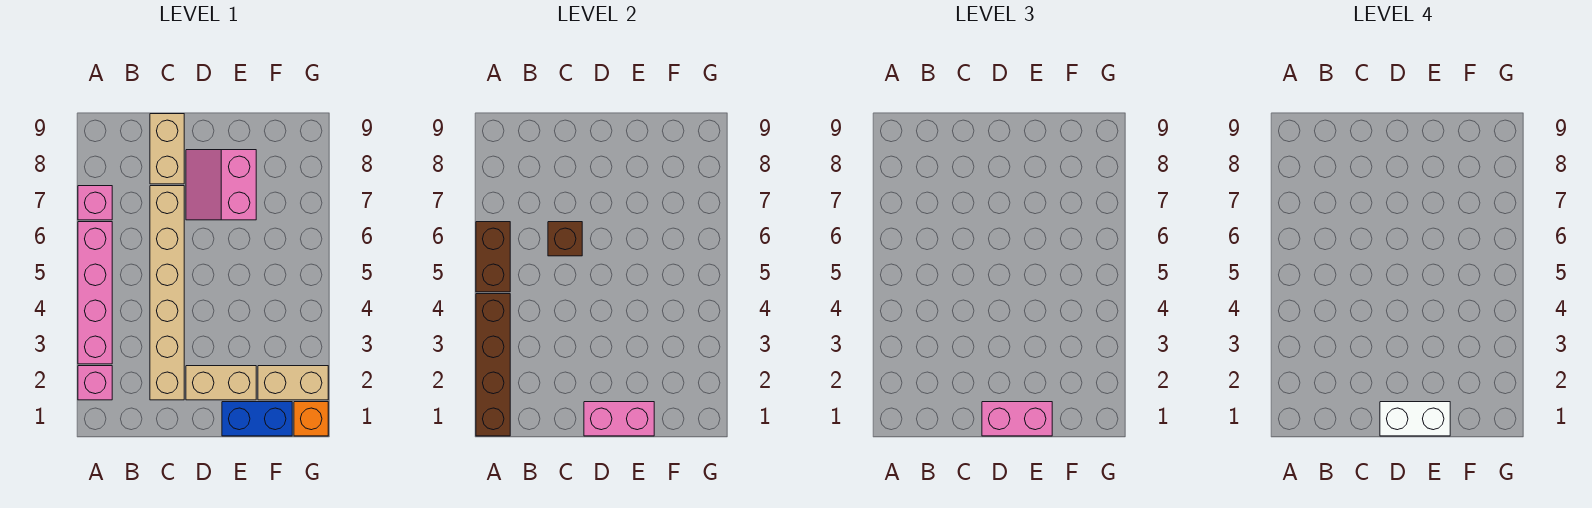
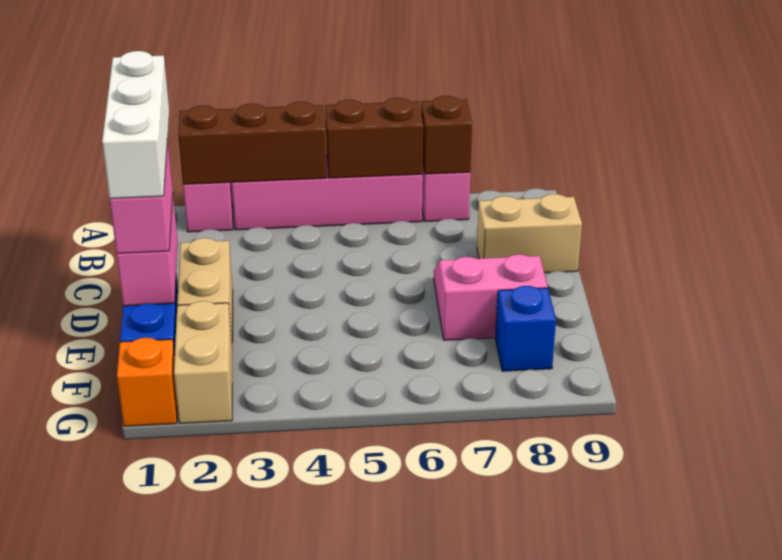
brown brick A1:A4 level 2 -> brown brick A2:A4 level 2
tan brick C2:C7 level 1 -> none
brown brick C6 level 2 -> brown brick A7 level 2
white brick D1:E1 level 4 -> white brick C1:E1 level 4
none -> blue brick F8 level 1

